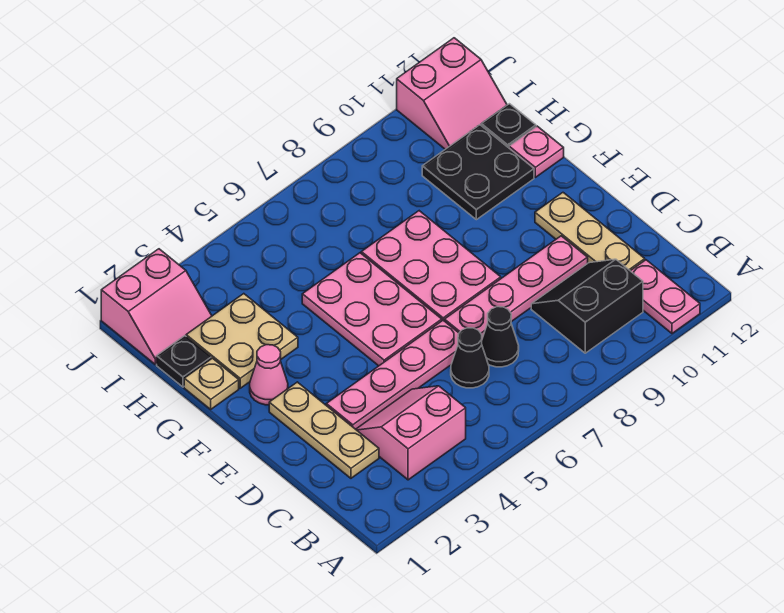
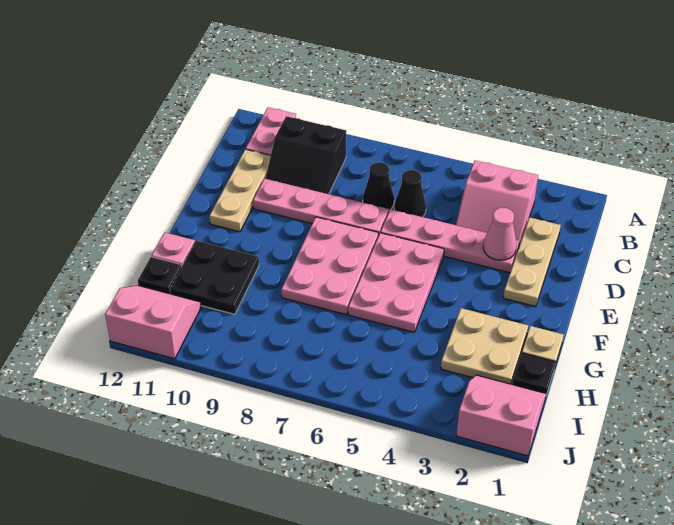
pink cone F2 level 1 -> pink cone D3 level 2

